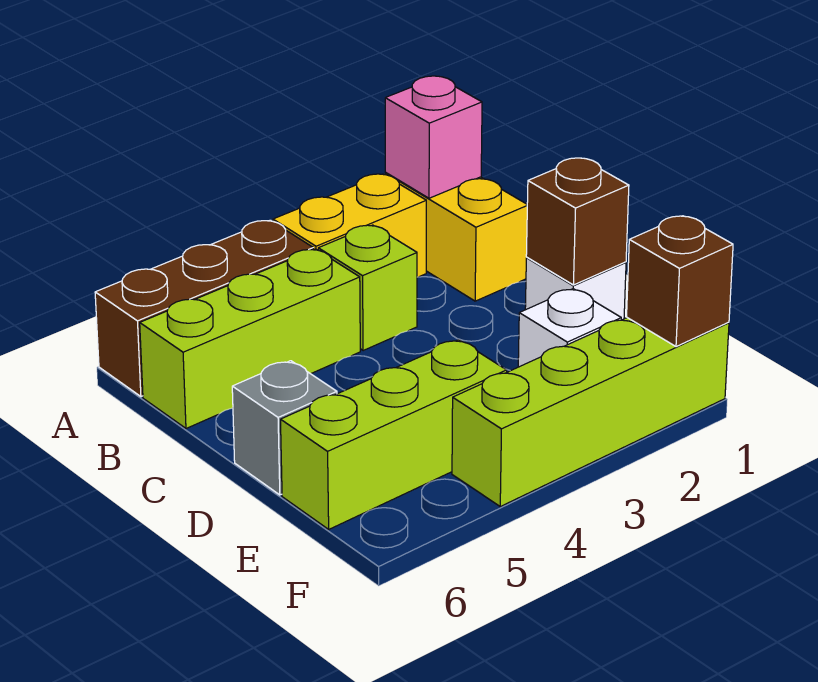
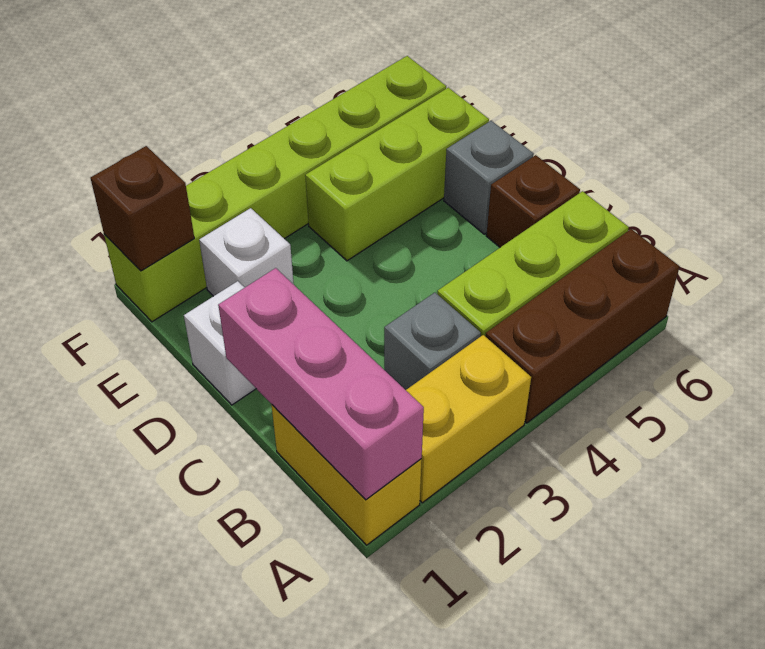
pink brick A1 level 2 -> pink brick A1:C1 level 2
lime brick B3 level 1 -> grey brick B3 level 1
brown brick D1 level 2 -> brown brick C6 level 1
lime brick F1:F4 level 1 -> lime brick F1:F6 level 1

